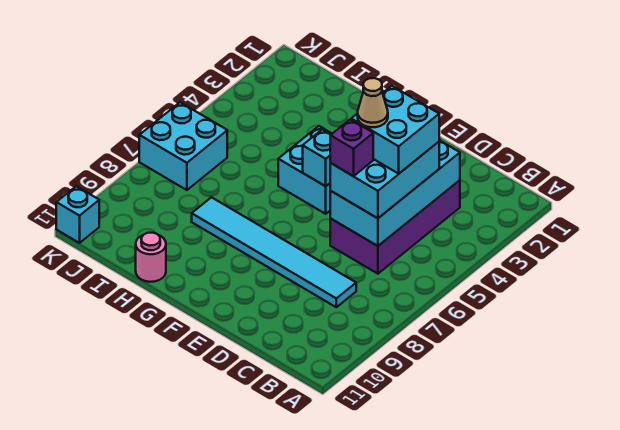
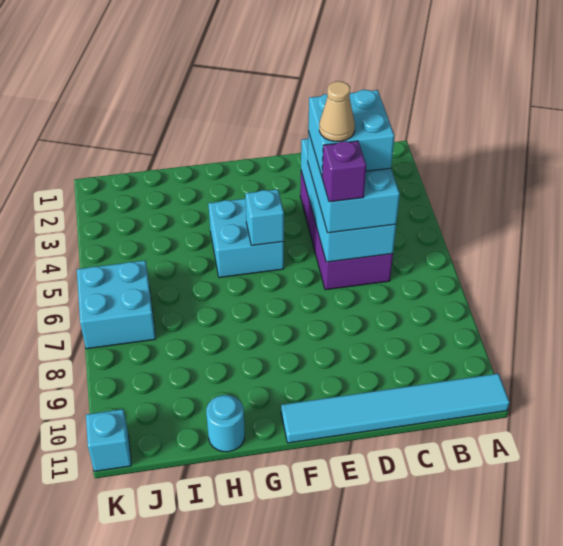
cyan tile C8:H8 level 1 -> cyan tile A11:F11 level 1
pink round brick H11 level 1 -> cyan round brick H11 level 1

